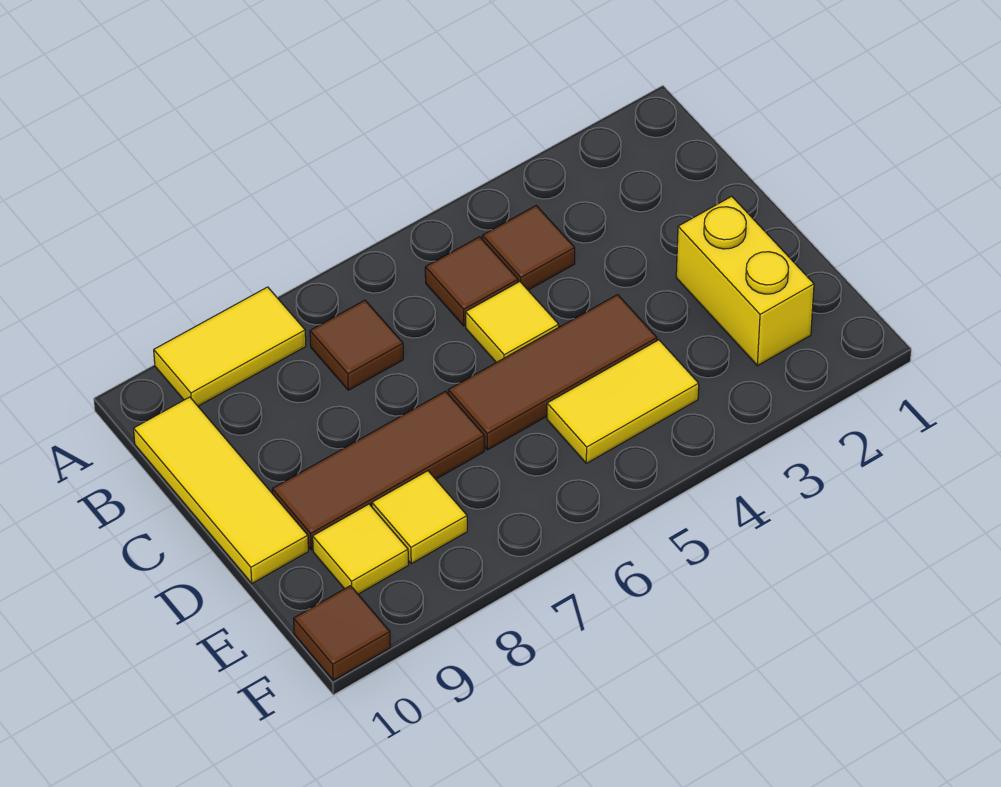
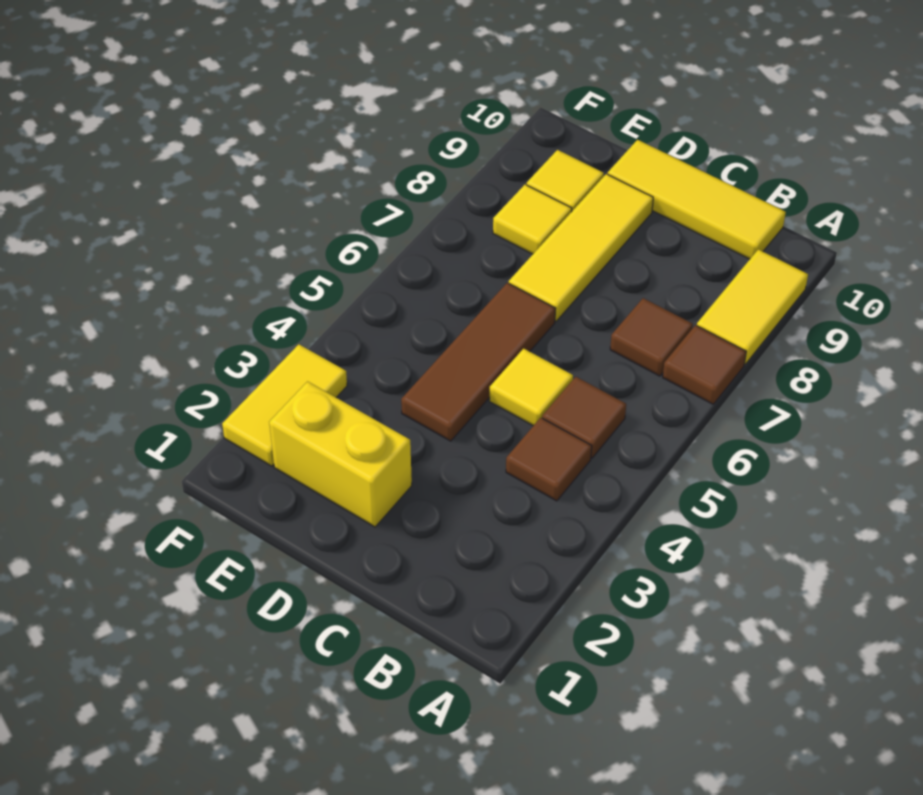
brown tile D7:D9 level 1 -> yellow tile D7:D9 level 1
yellow tile E4:E5 level 1 -> yellow tile F2:F3 level 1
brown tile F10 level 1 -> brown tile A7 level 1

